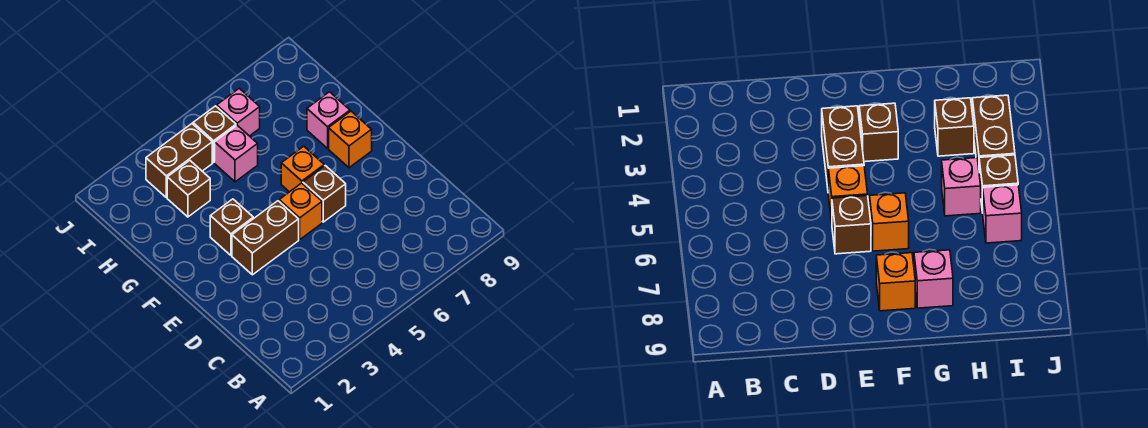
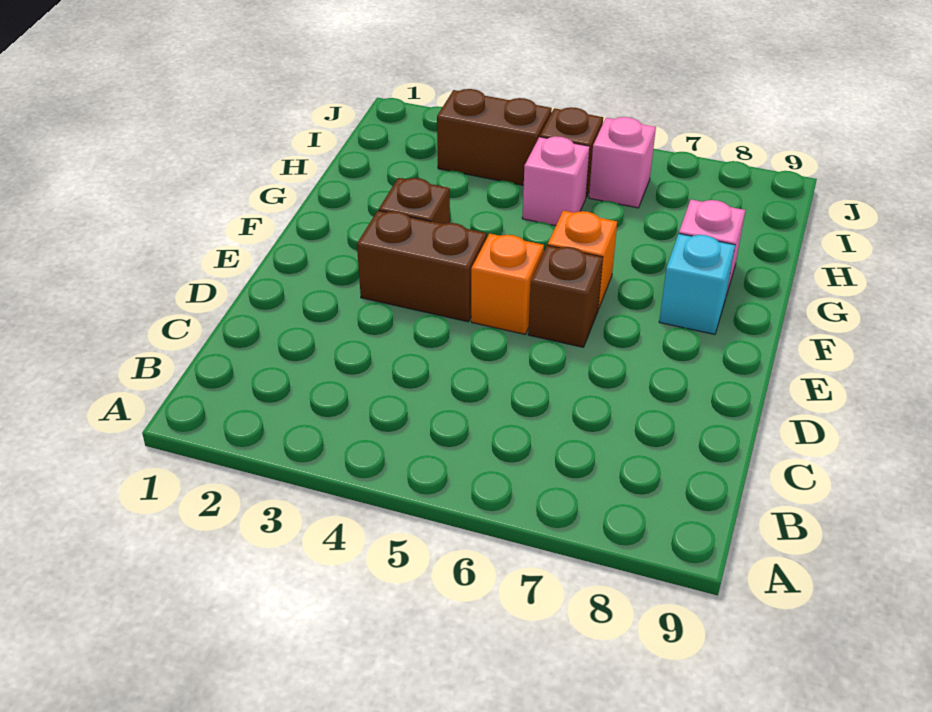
orange brick F8 level 1 -> cyan brick F8 level 1
brown brick H3 level 1 -> none

